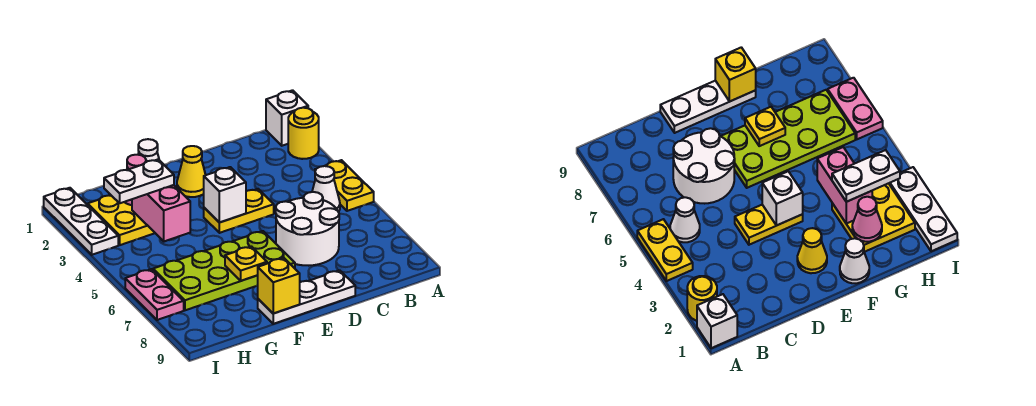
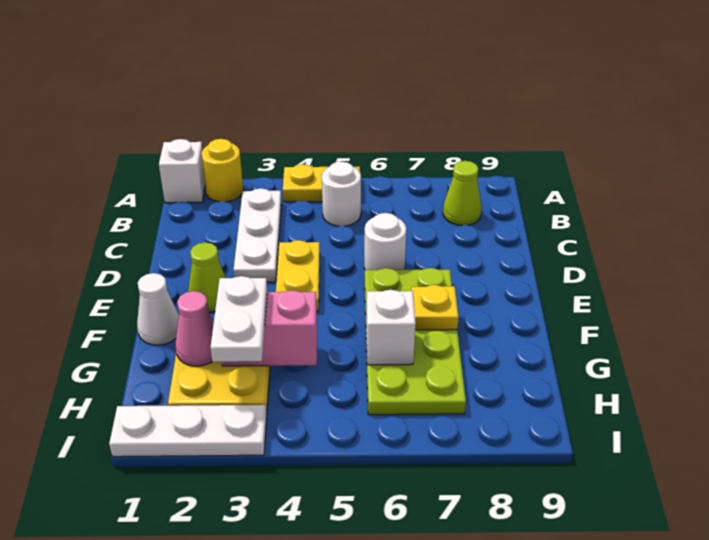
white cone B5 level 1 -> white round brick B5 level 1
none -> lime cone B8 level 1
white round brick C6:D7 level 1 -> white round brick D6 level 1
white plate D9:F9 level 1 -> white plate B3:D3 level 1
yellow cone E2 level 1 -> lime cone E2 level 1
white brick E4 level 2 -> white brick G6 level 2
yellow brick F9 level 2 -> none
pink plate I6:I7 level 1 -> none

